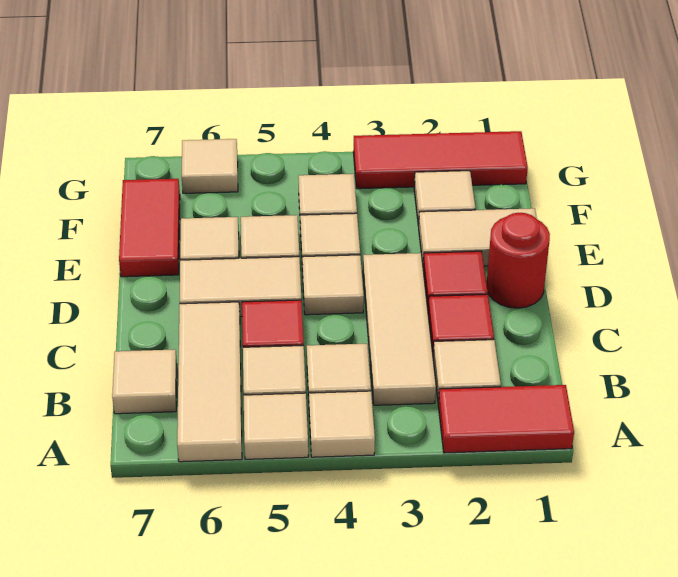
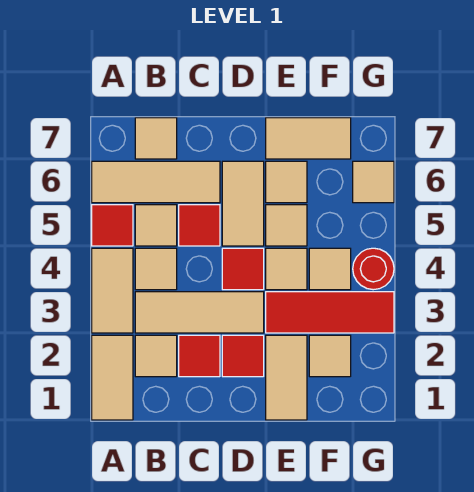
red tile A1:A2 level 1 -> tan tile A1:A2 level 1
tan tile A4 level 1 -> tan tile A3:A4 level 1
tan tile A5 level 1 -> red tile A5 level 1
red round brick D1 level 1 -> red round brick G4 level 1
tan tile D4 level 1 -> red tile D4 level 1
red tile E7:F7 level 1 -> tan tile E7:F7 level 1
red tile G1:G3 level 1 -> red tile E3:G3 level 1

